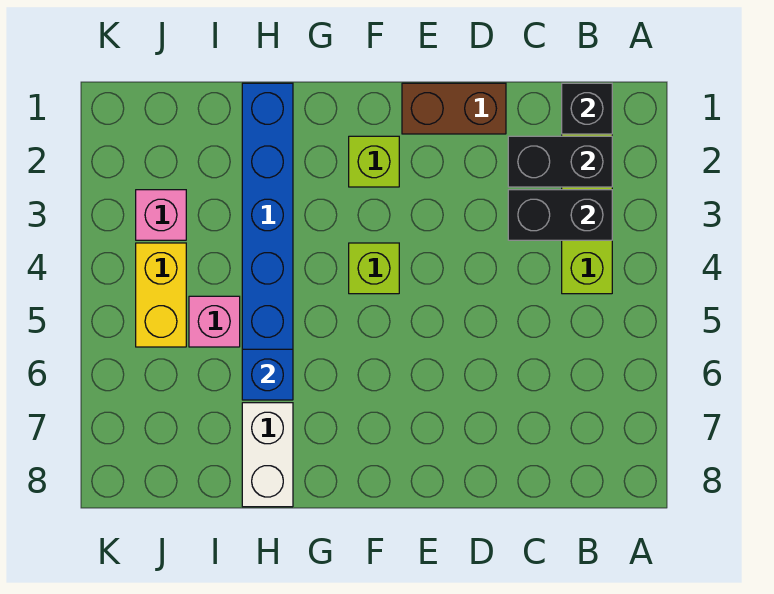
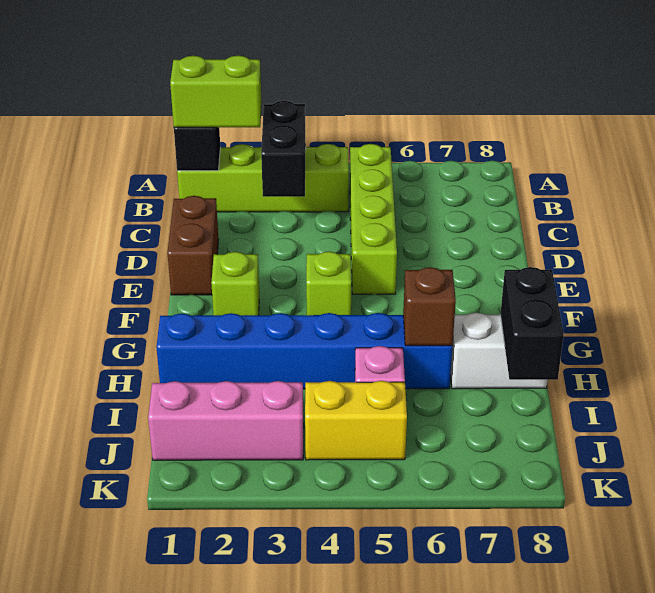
none -> lime brick B1:B2 level 3
black brick B2:C2 level 2 -> black brick H8:I8 level 2
none -> lime brick B5:E5 level 1
blue brick H6 level 2 -> brown brick H6 level 2
pink brick J3 level 1 -> pink brick J1:J3 level 1

